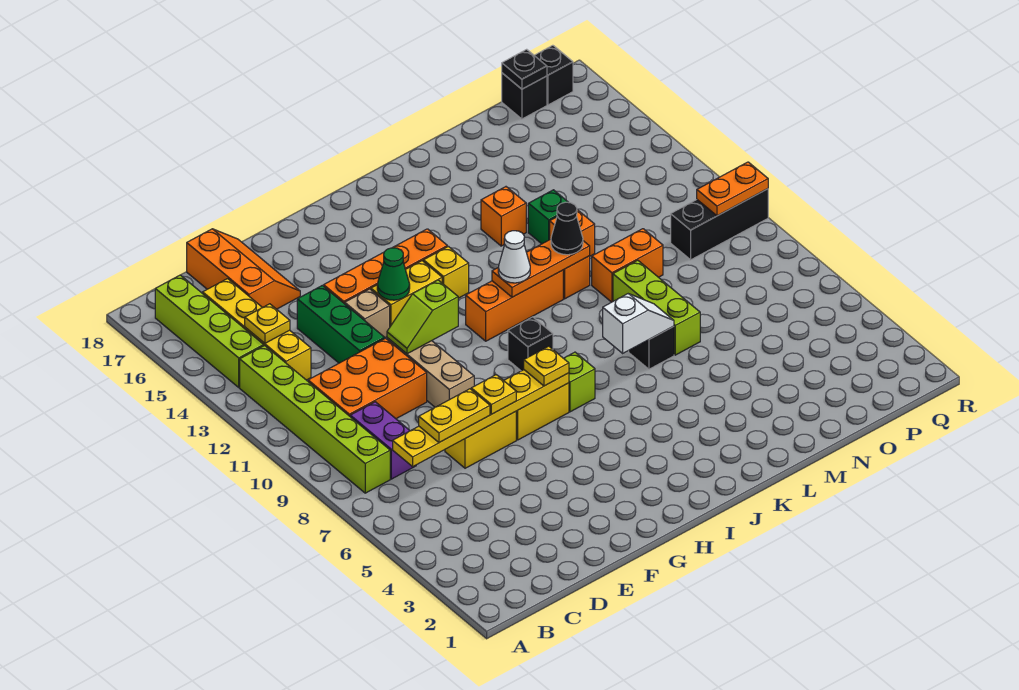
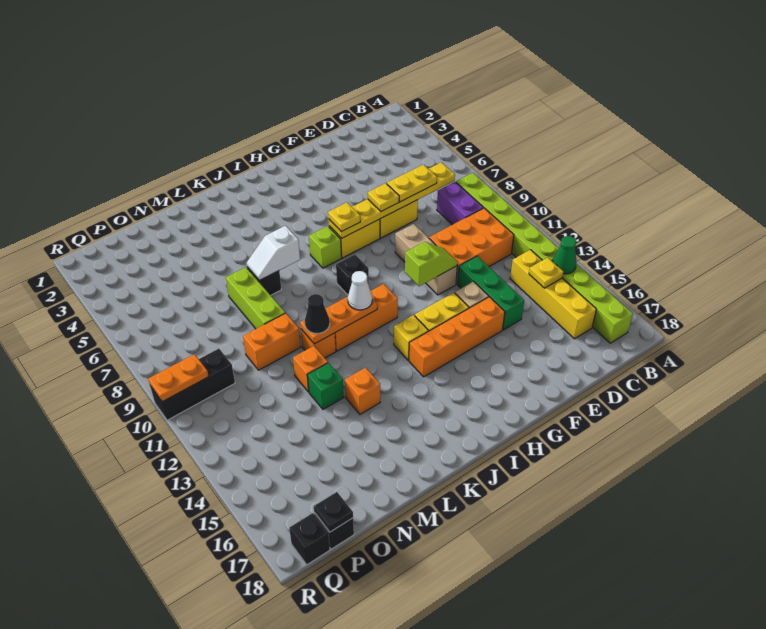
orange slope D16:E18 level 1 top D -> none
green cone G13 level 2 -> green cone B14 level 2

